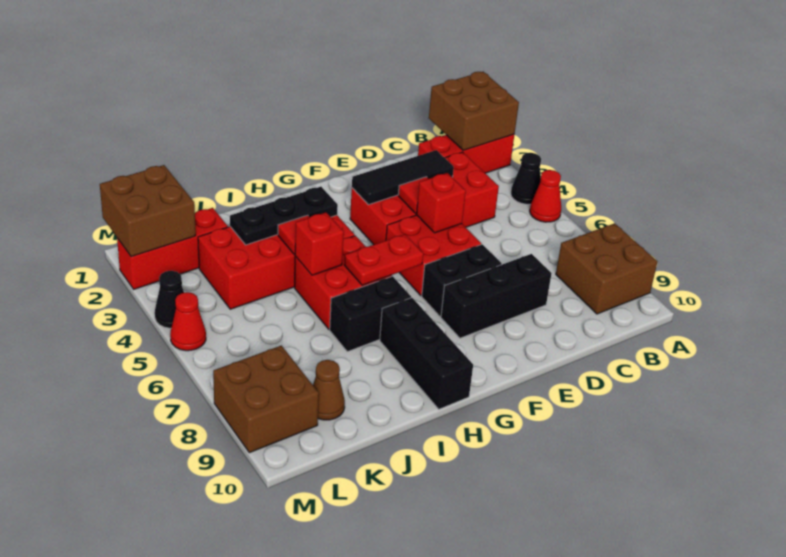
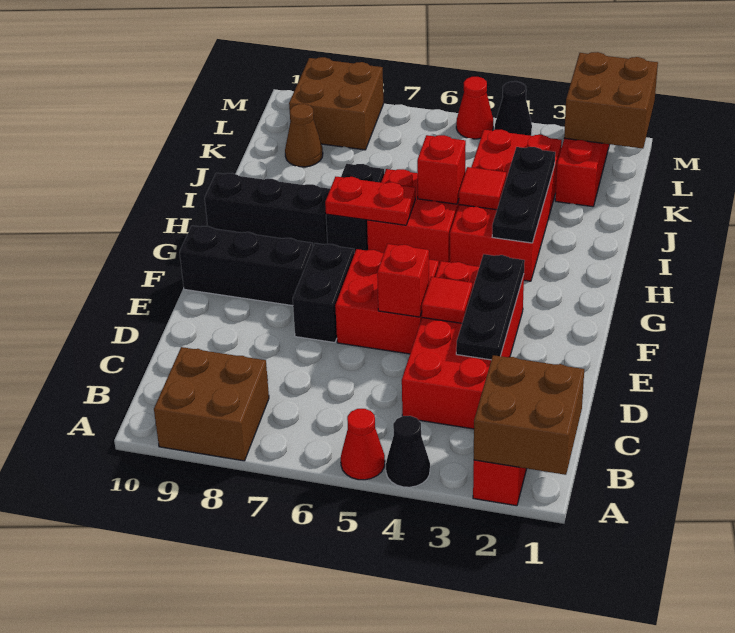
black tile D3:F3 level 2 -> black plate D3:F3 level 2
black brick D8:F8 level 1 -> black brick F8:F10 level 1
red plate G6:H6 level 2 -> red plate H6:H7 level 2

